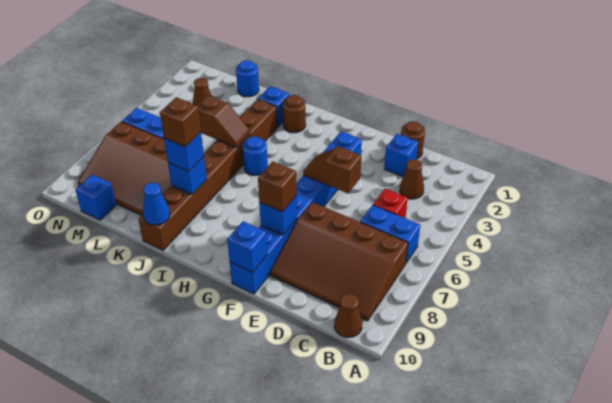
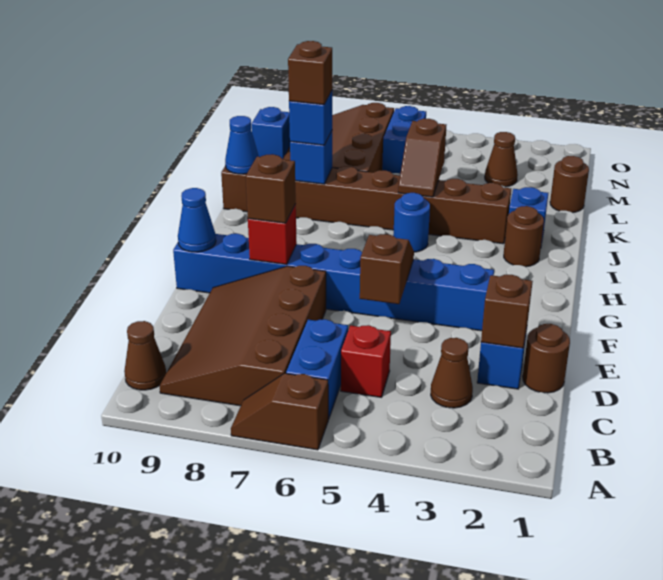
none -> brown slope A6:A7 level 1 top 6
none -> brown brick D2 level 2
blue brick F8 level 2 -> red brick F8 level 2
blue brick F10 level 2 -> blue cone F10 level 2
blue round brick L1 level 1 -> brown round brick L1 level 1

